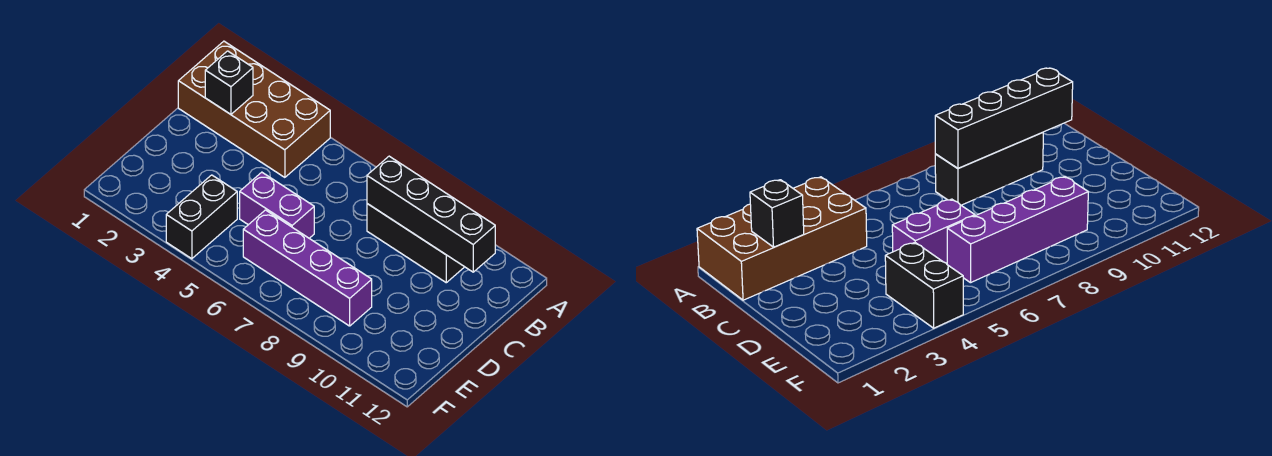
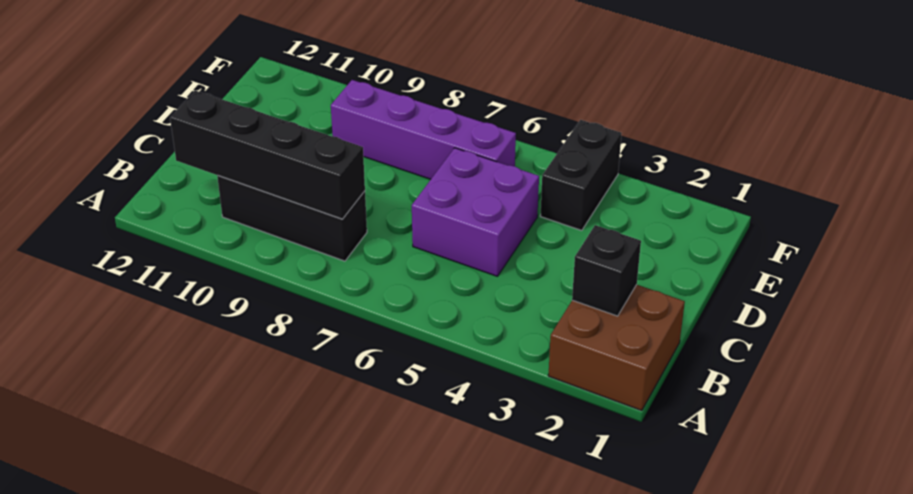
brown brick A1:B4 level 1 -> brown brick A1:B2 level 1
purple brick D5:D6 level 1 -> purple brick C5:D6 level 1

